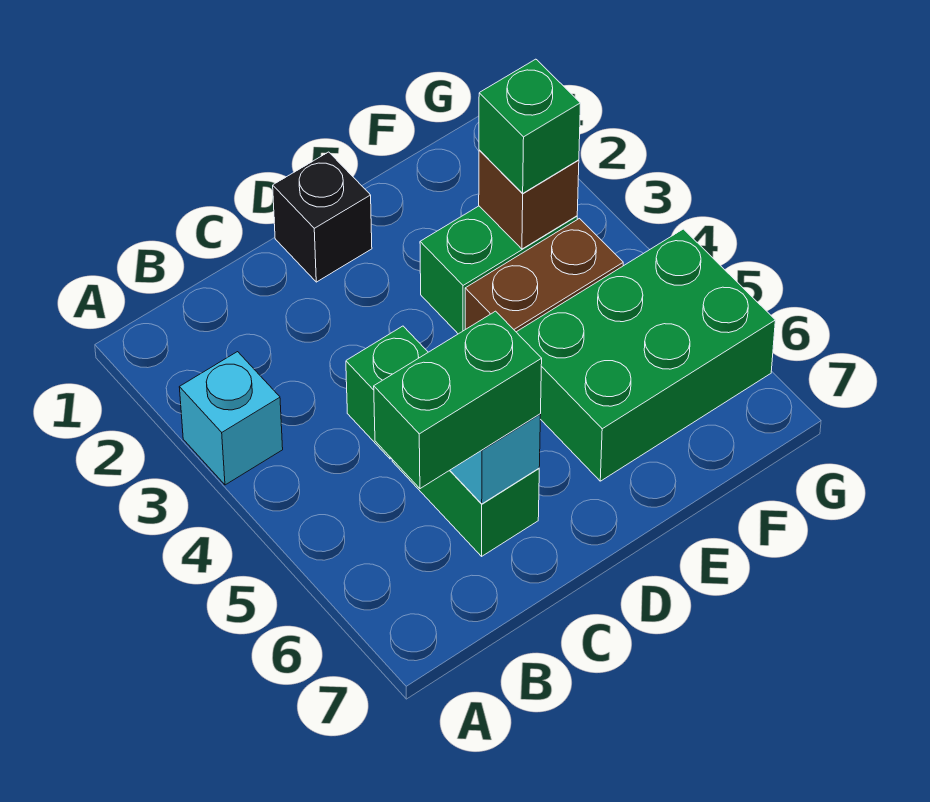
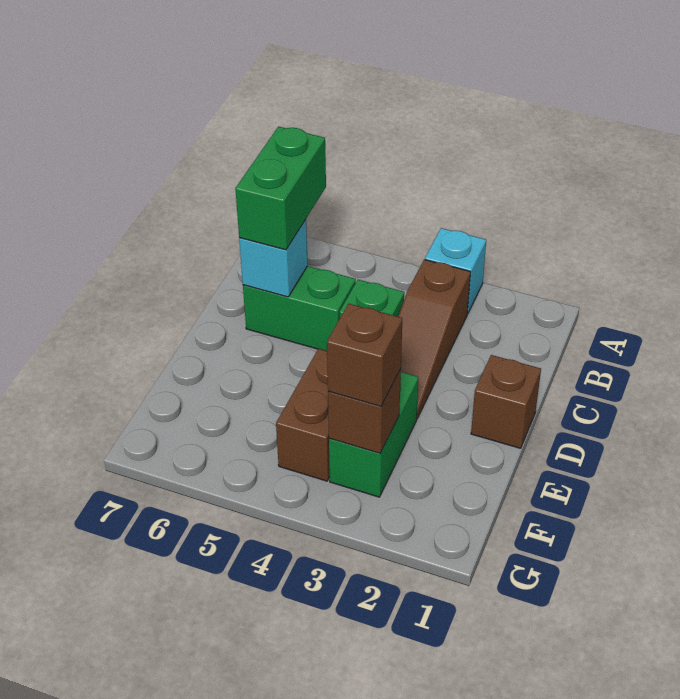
none -> brown slope B3:D3 level 1 top B
black brick D1 level 1 -> brown brick D1 level 1
green brick E5:G6 level 1 -> none
green brick F3 level 3 -> brown brick F3 level 3

